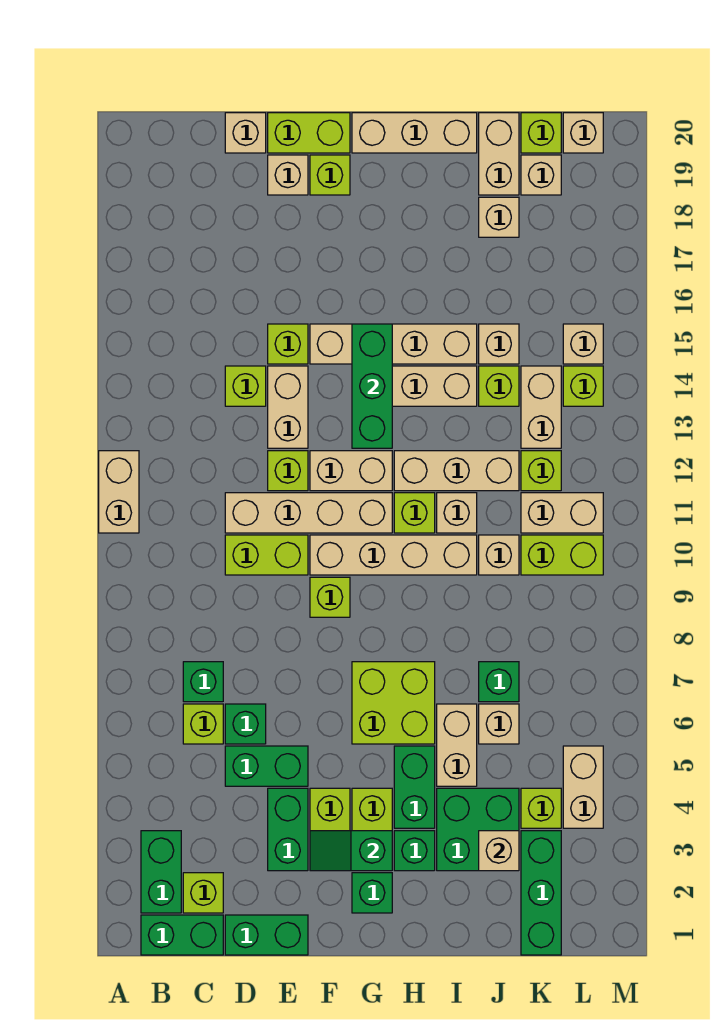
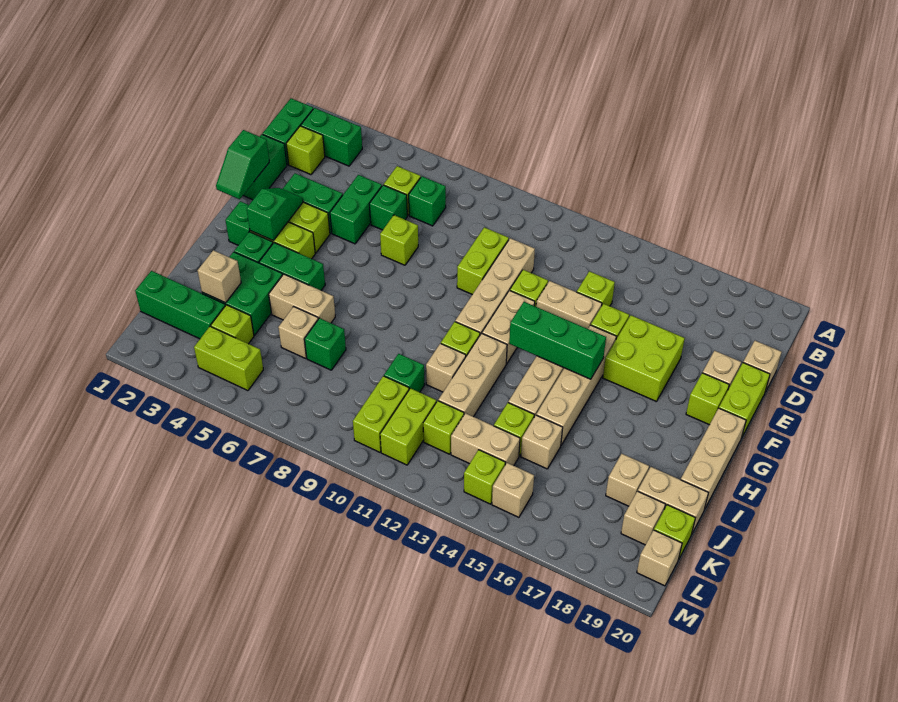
tan brick A11:A12 level 1 -> none
none -> green slope E1:F1 level 2 top E
lime brick F9 level 1 -> lime brick E7 level 1
tan brick F10:I10 level 1 -> none
lime brick G6:H7 level 1 -> lime brick E16:F17 level 1
tan brick J10 level 1 -> green brick J10 level 1
tan brick K11:L11 level 1 -> lime brick K11:L11 level 1
tan brick L4:L5 level 1 -> lime brick L4:L5 level 1

